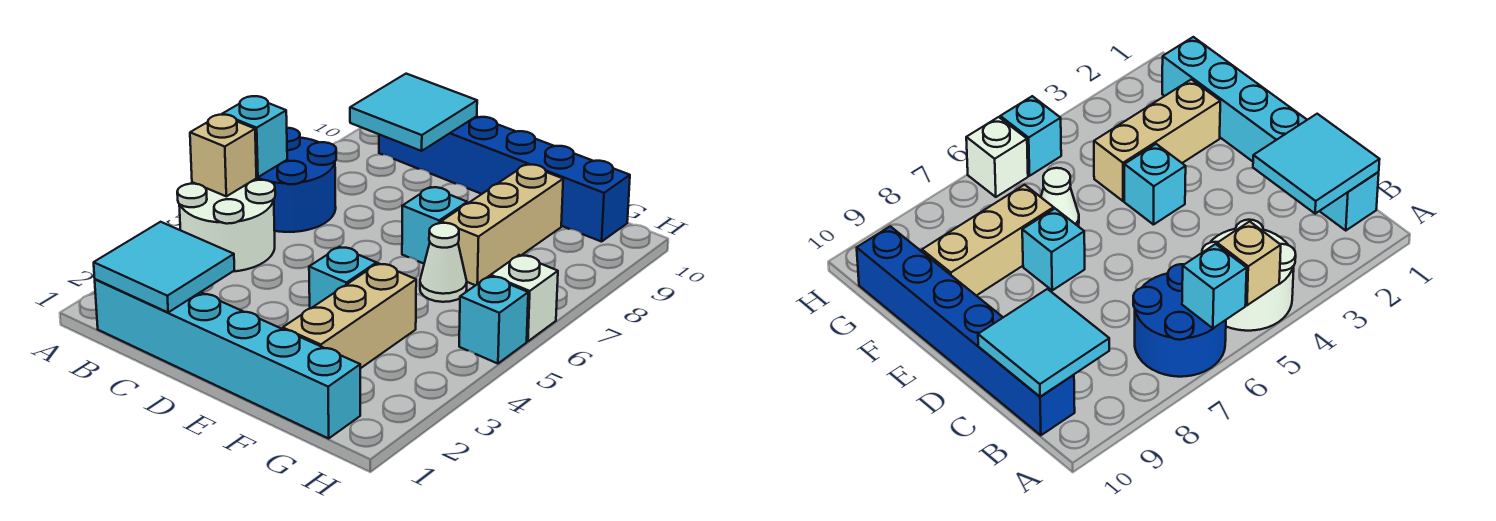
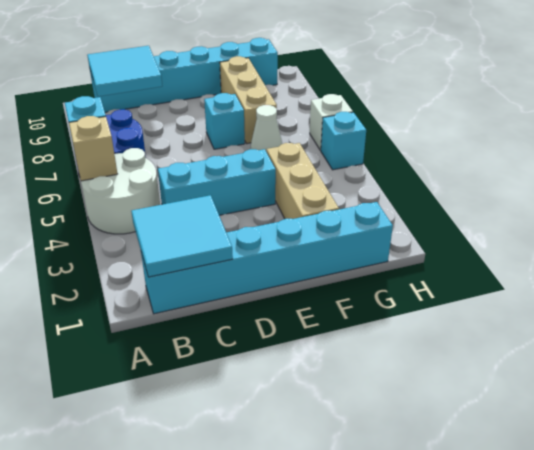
blue brick B10:G10 level 1 -> cyan brick B10:G10 level 1
cyan brick E4 level 1 -> cyan brick C4:E4 level 1

